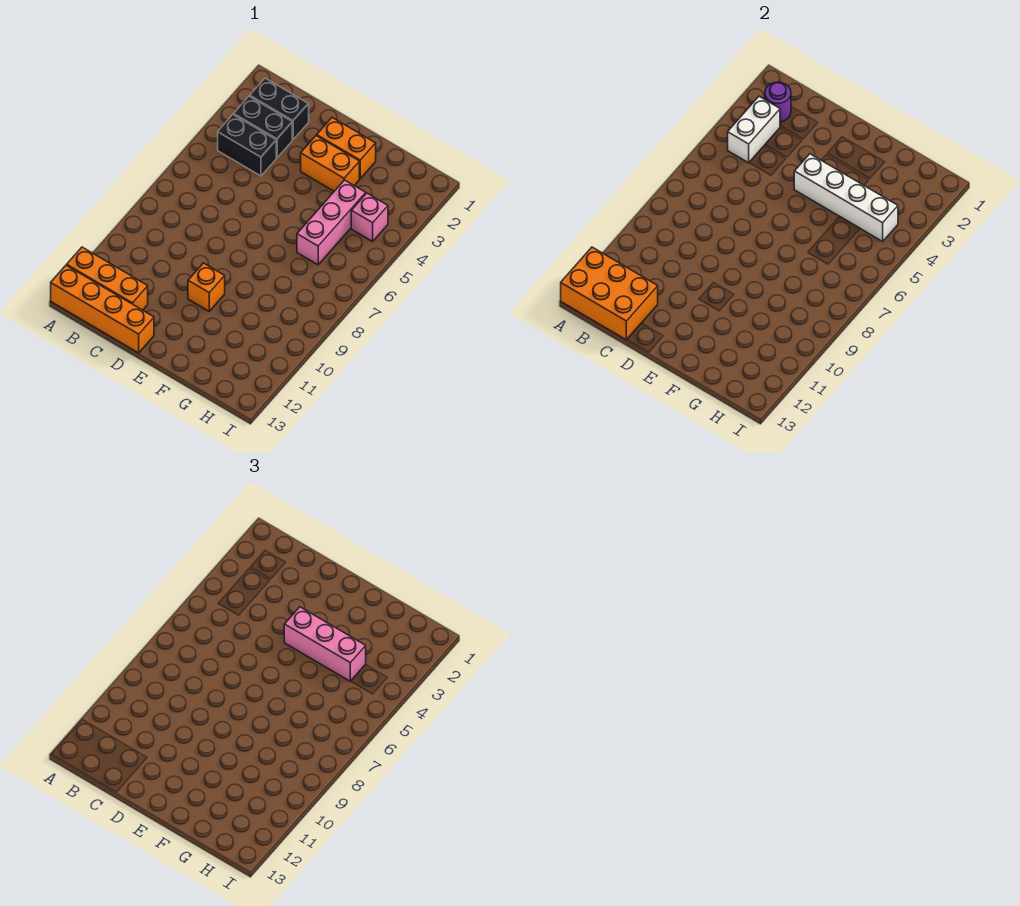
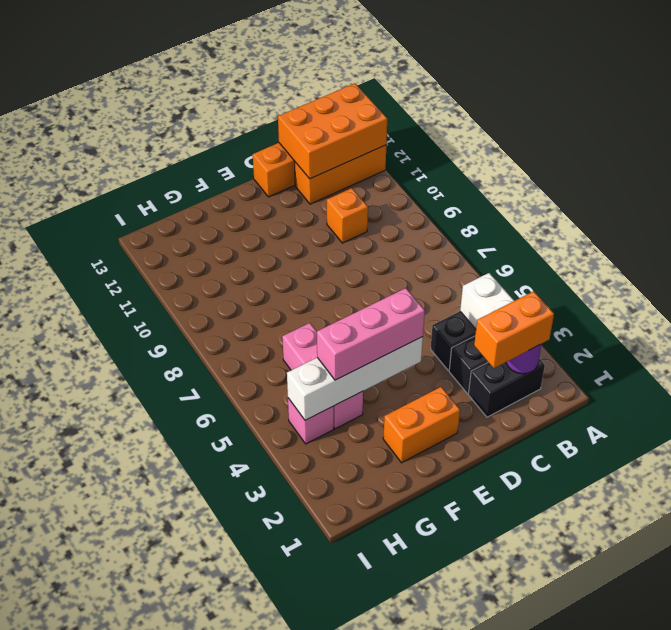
orange brick E3:F3 level 1 -> orange brick B2:C2 level 3
orange brick E10 level 1 -> orange brick C10 level 1

